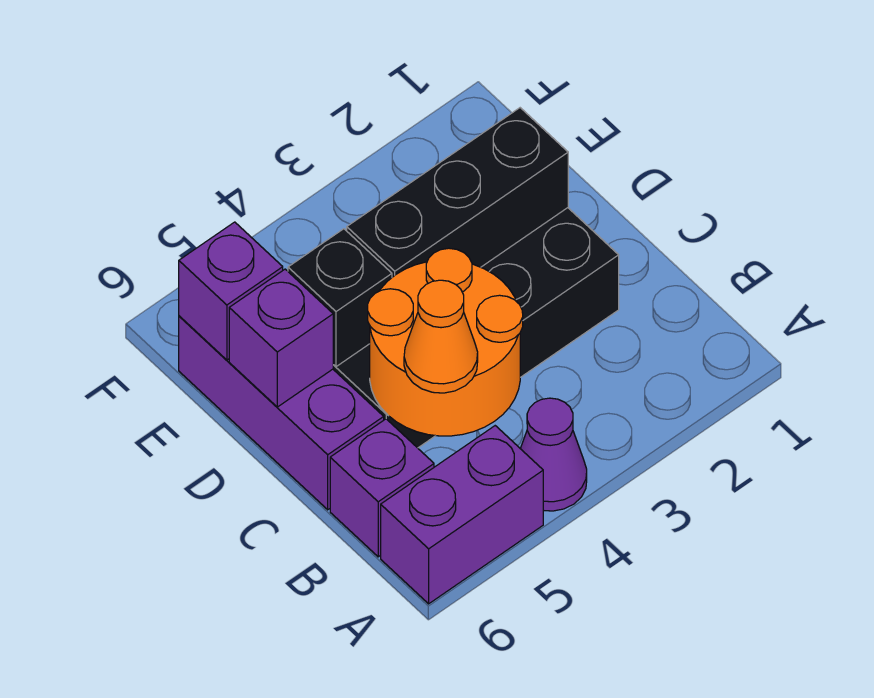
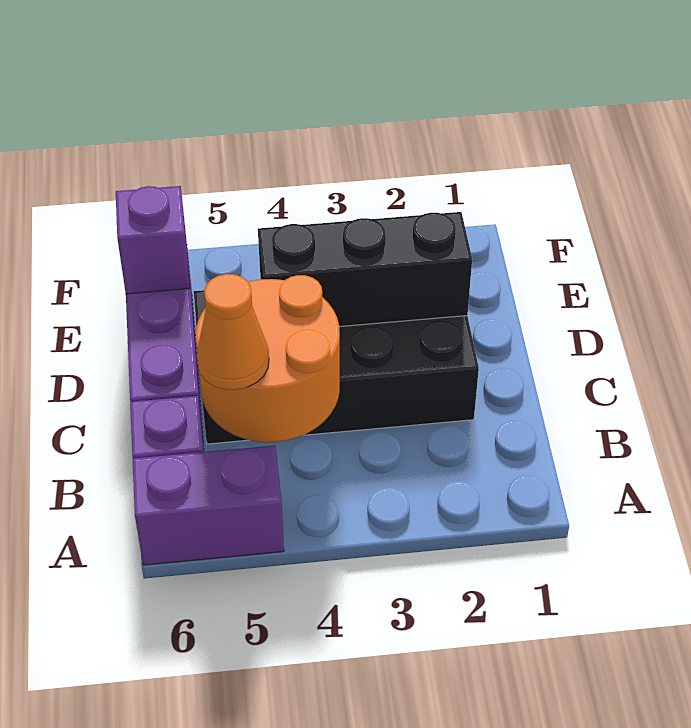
purple cone A4 level 1 -> none
black brick D5 level 2 -> none
purple brick D6 level 2 -> none

